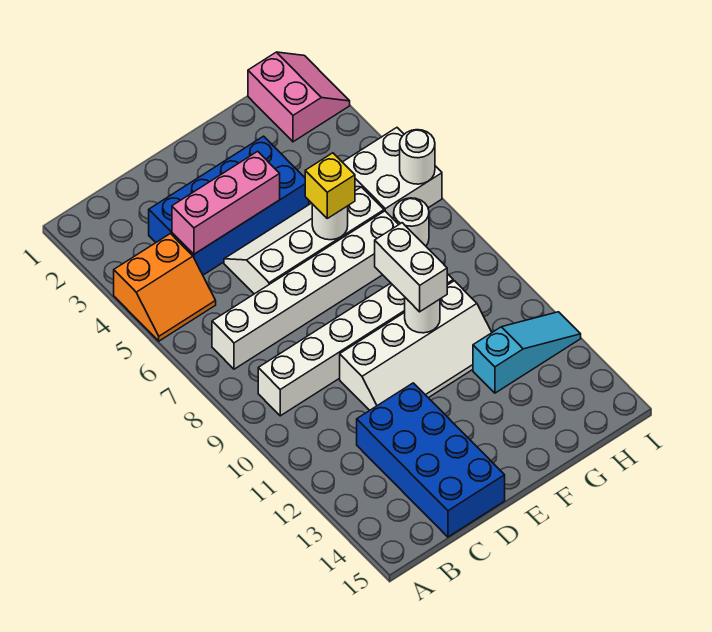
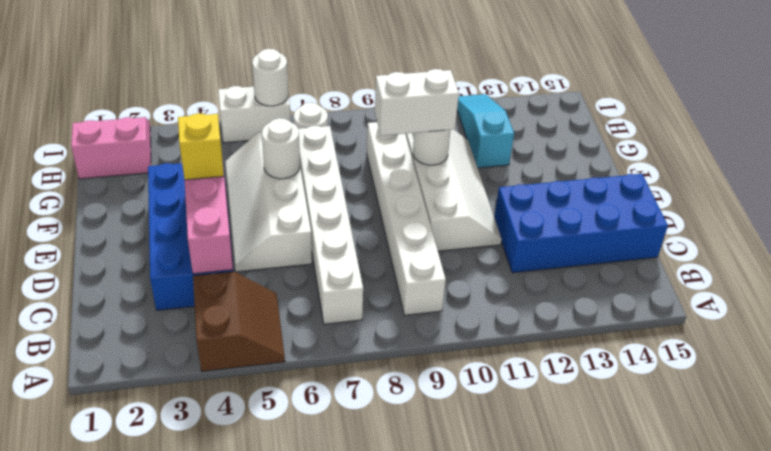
orange slope A4:B5 level 1 top 4 -> brown slope A4:B5 level 1 top 4
yellow brick F6 level 3 -> yellow brick E4 level 3
white brick H5:I6 level 1 -> white brick I5:I6 level 1

